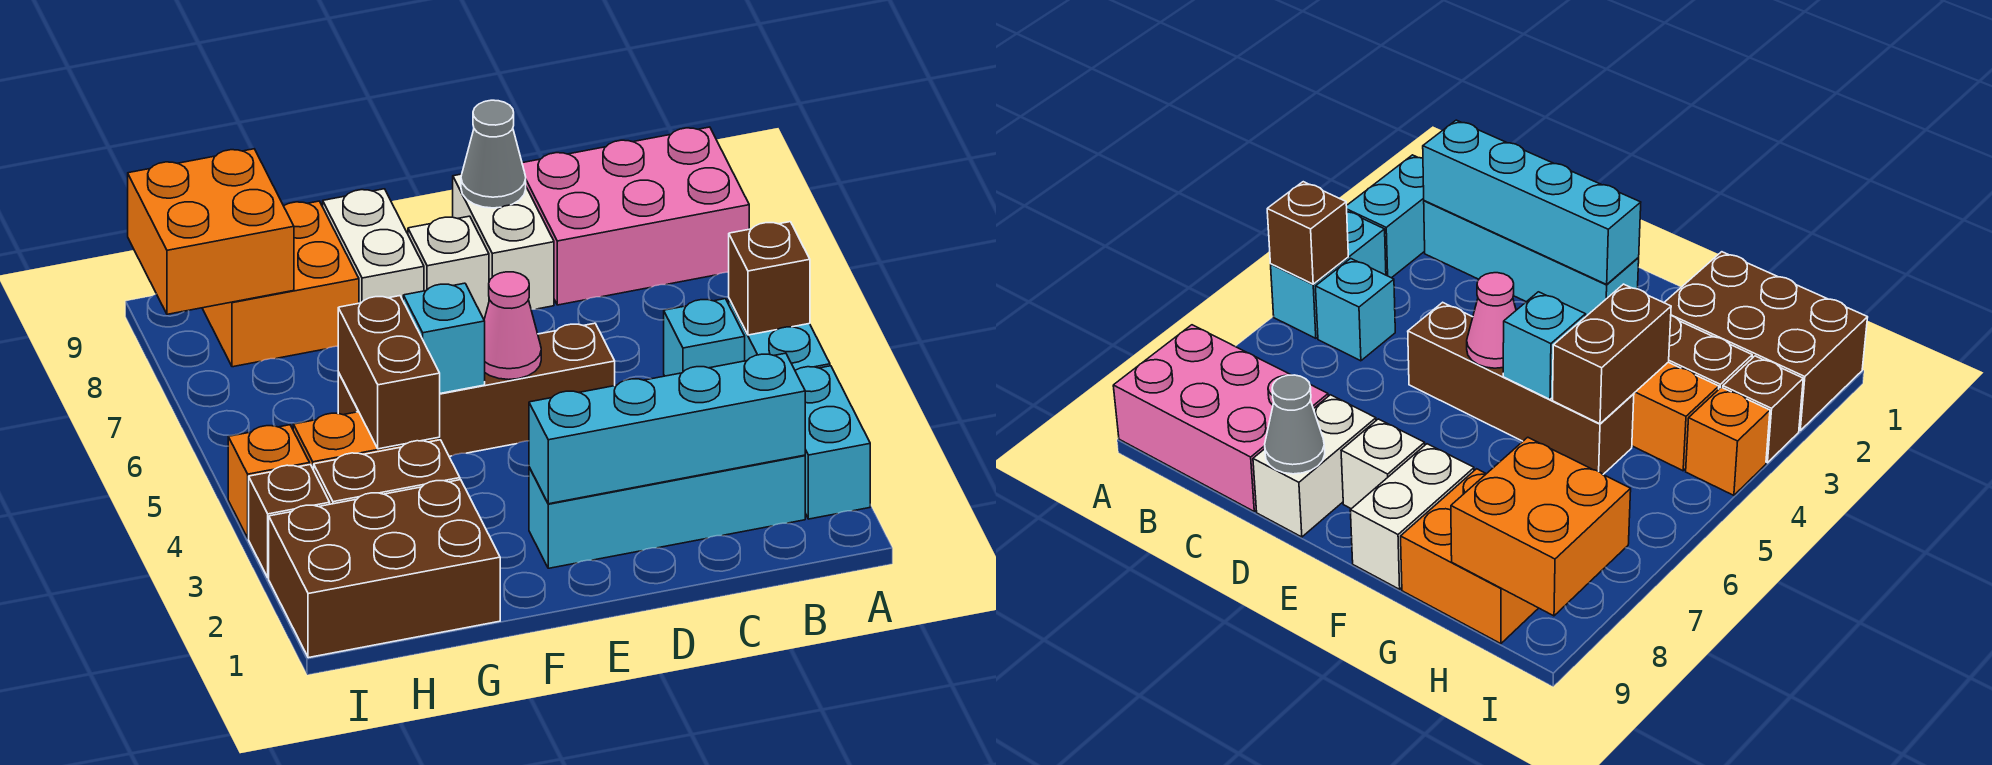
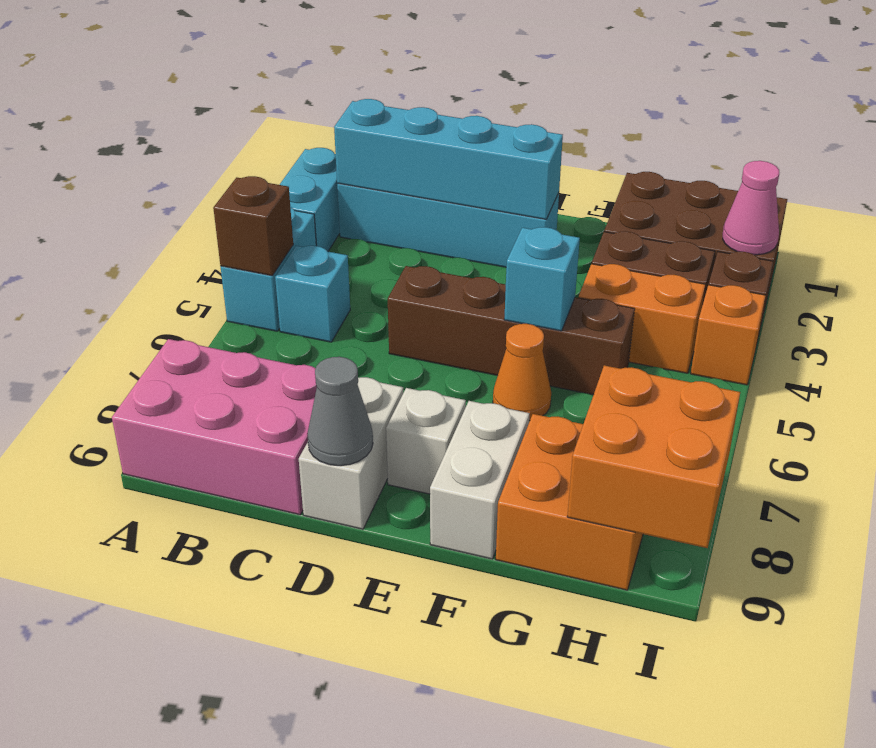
pink cone E5 level 2 -> pink cone I2 level 2
none -> orange cone F6 level 1
brown brick G4:G5 level 2 -> none

